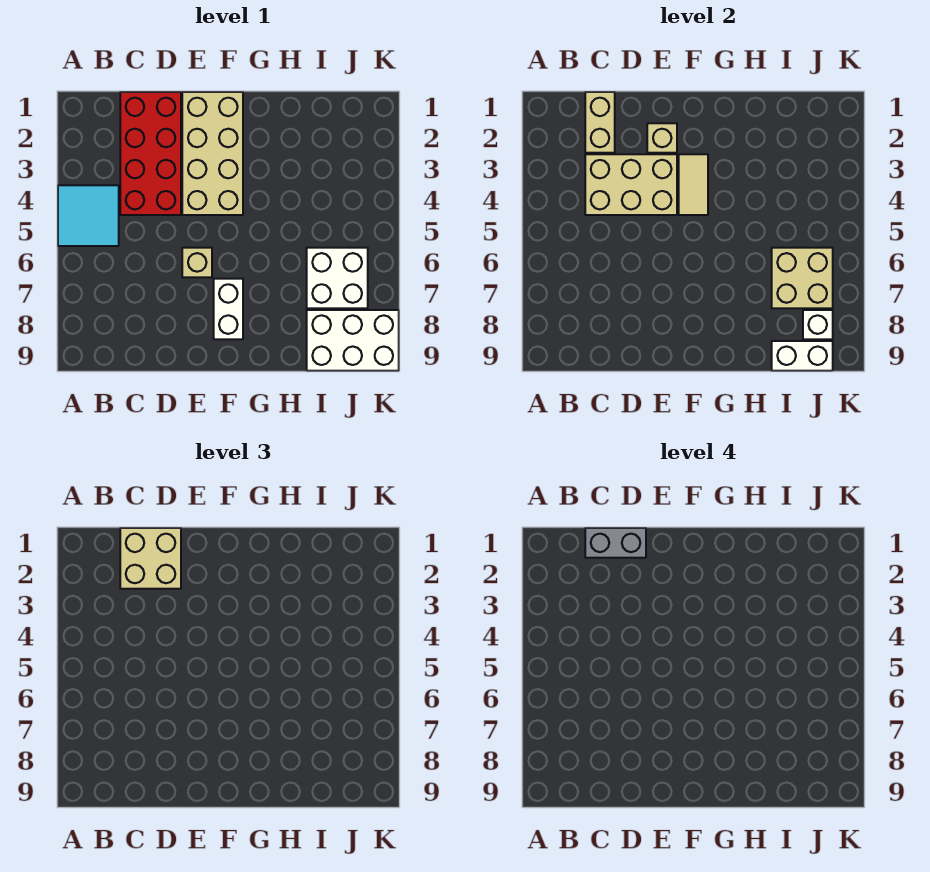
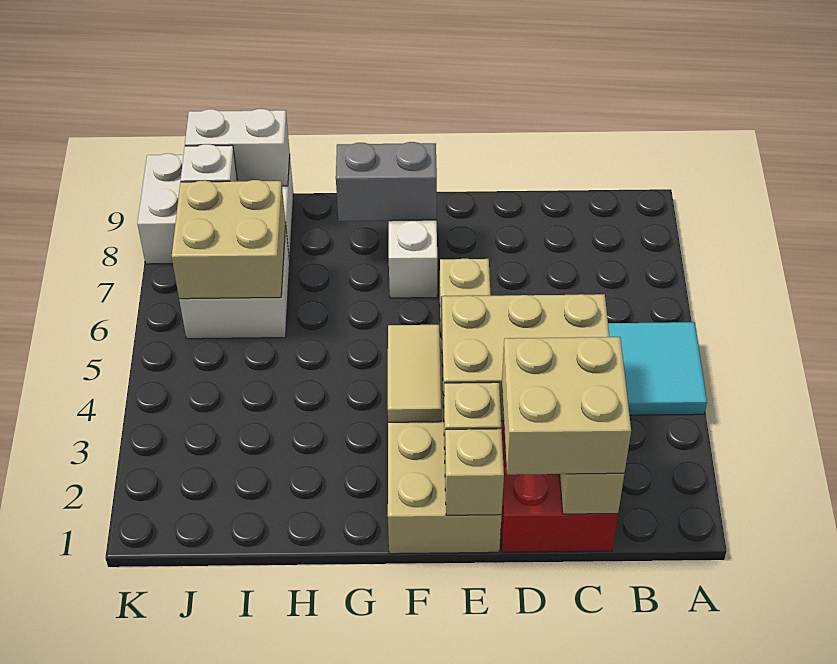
grey brick C1:D1 level 4 -> grey brick F8:G8 level 2
none -> tan brick E1 level 2

